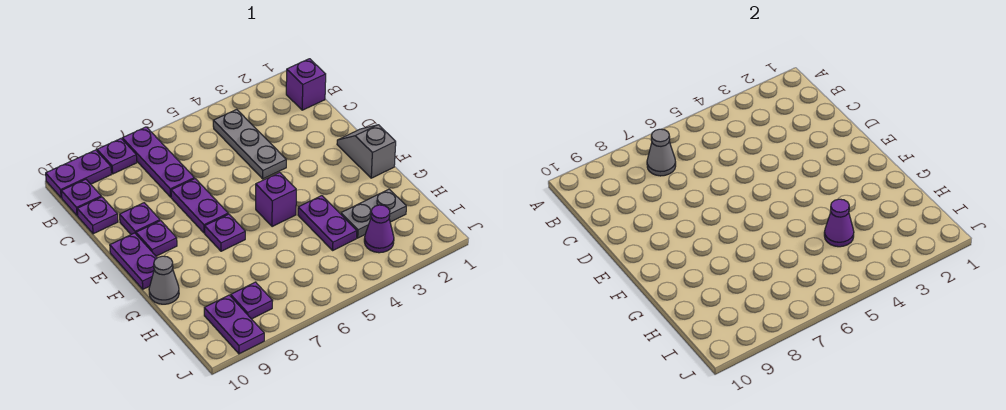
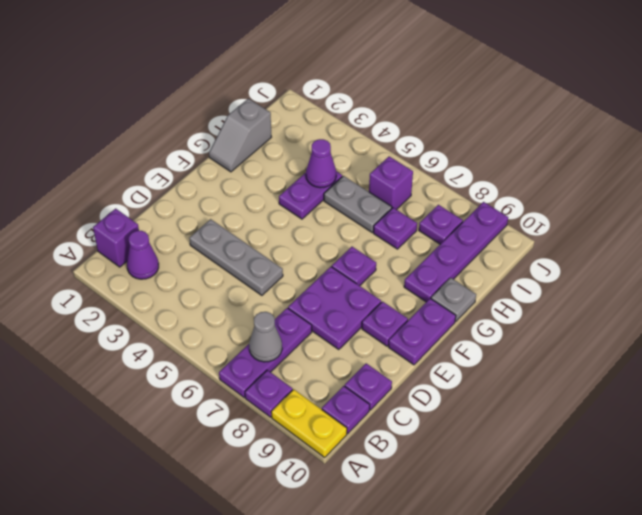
purple plate A9:A10 level 1 -> yellow plate A9:A10 level 1
grey plate B4:D4 level 1 -> grey plate D3:D5 level 1
purple plate D7:E7 level 1 -> purple plate D7:E8 level 1
purple plate D9 level 1 -> purple plate H7 level 1
grey slope E1:F1 level 1 top F -> grey slope G1:H1 level 1 top H
purple brick F5 level 1 -> purple brick I6 level 1
grey cone G10 level 1 -> grey plate G10 level 1
grey plate H2:H3 level 1 -> grey plate H5:H6 level 1
purple cone I3 level 1 -> purple cone B2 level 1
purple plate I9:J9 level 1 -> purple plate G9:J9 level 1

